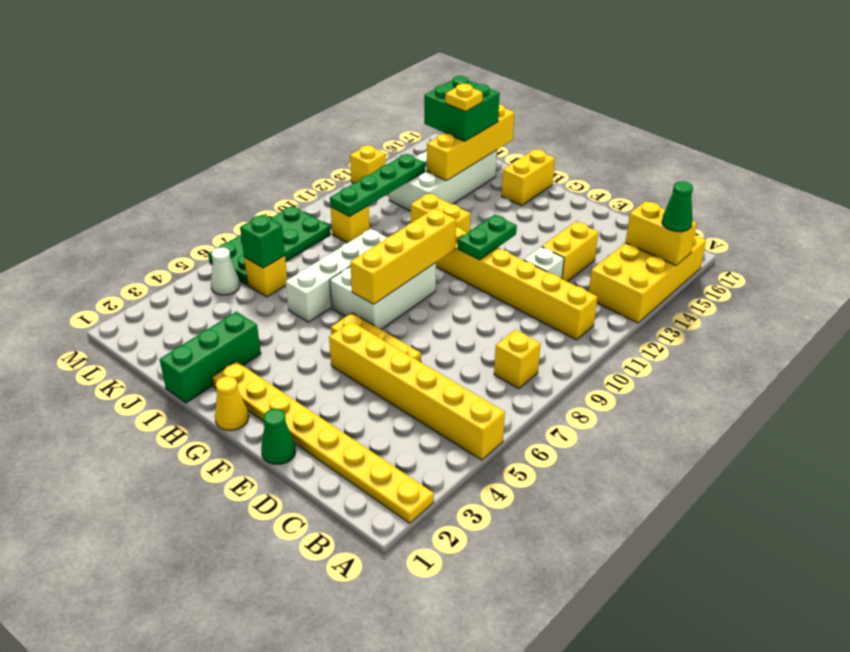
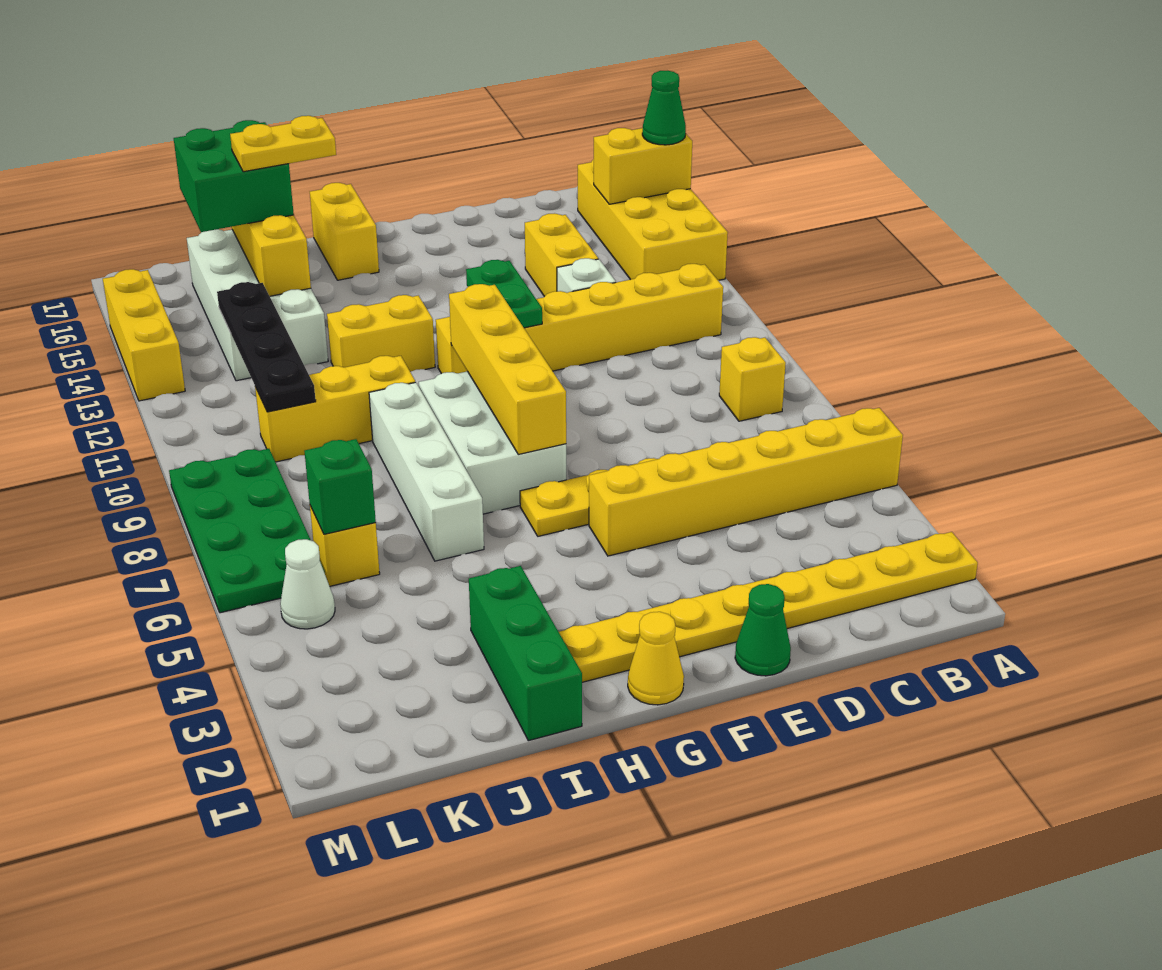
yellow plate J15 level 4 -> yellow plate I15:J15 level 4
yellow brick K10 level 1 -> yellow brick I10:K10 level 1
green plate K10:K13 level 2 -> black plate K10:K13 level 2
yellow brick M13 level 1 -> yellow brick M13:M15 level 1

